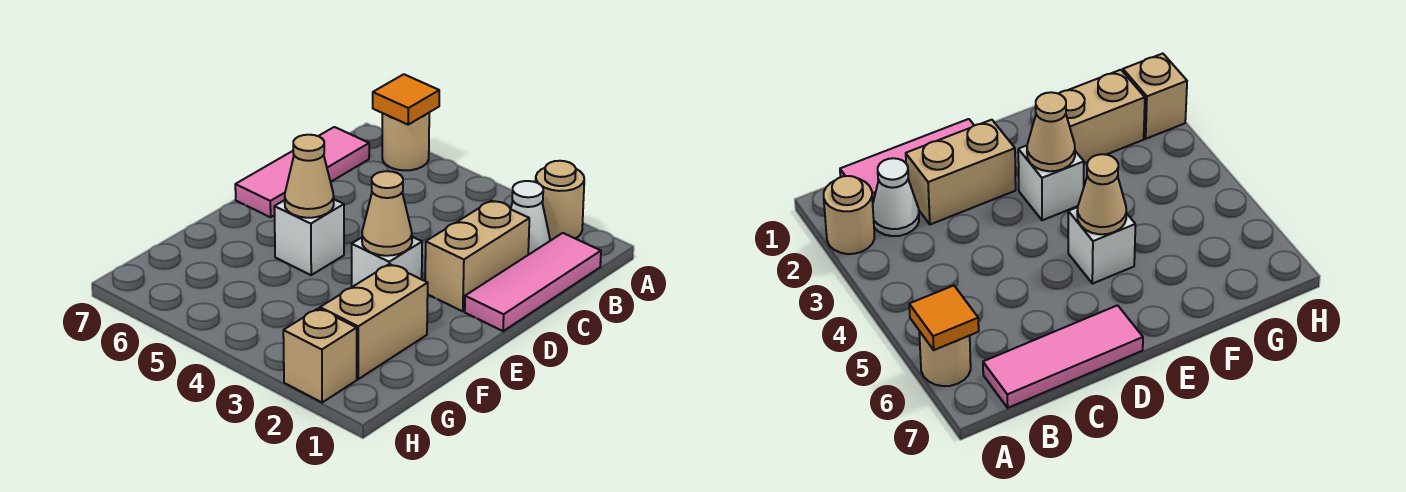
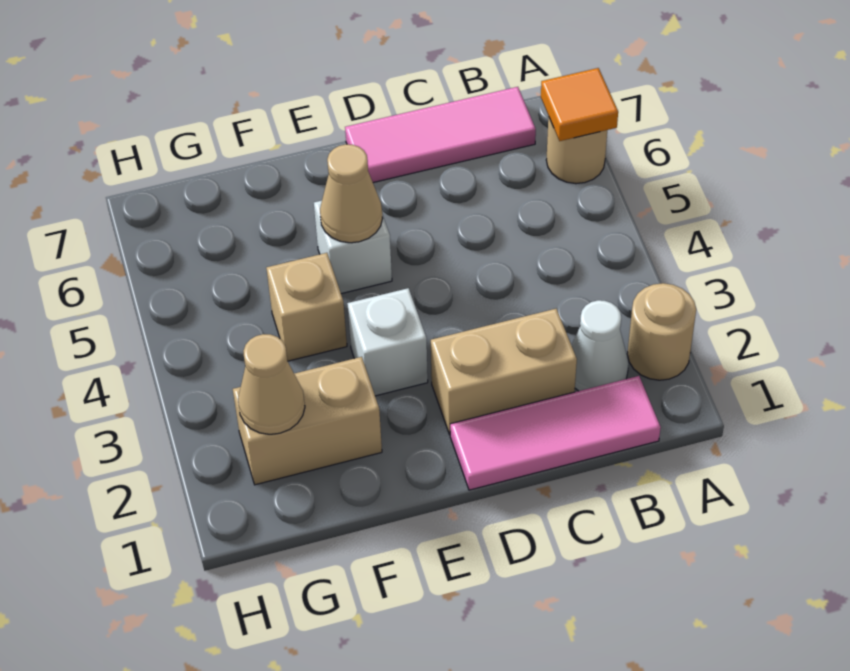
tan cone E3 level 2 -> tan cone G2 level 2
tan brick H2 level 1 -> tan brick F4 level 1

